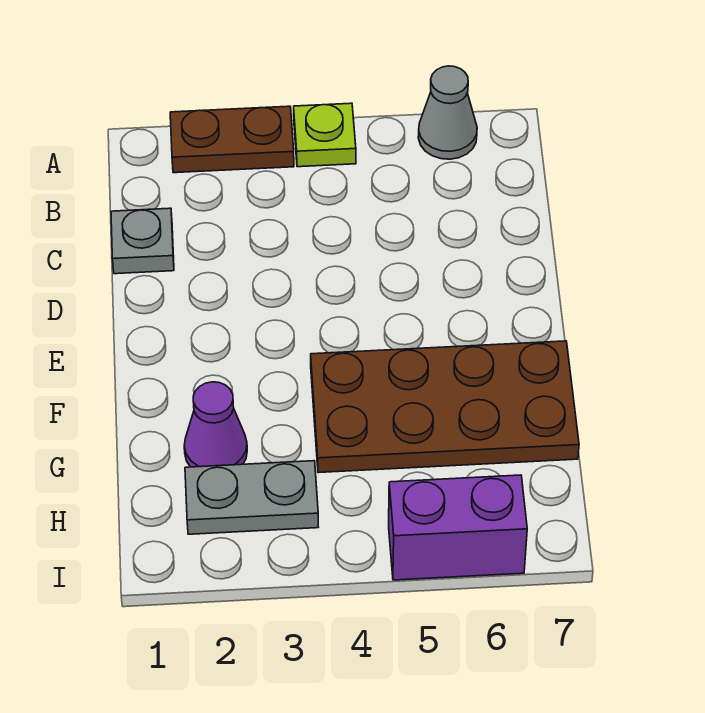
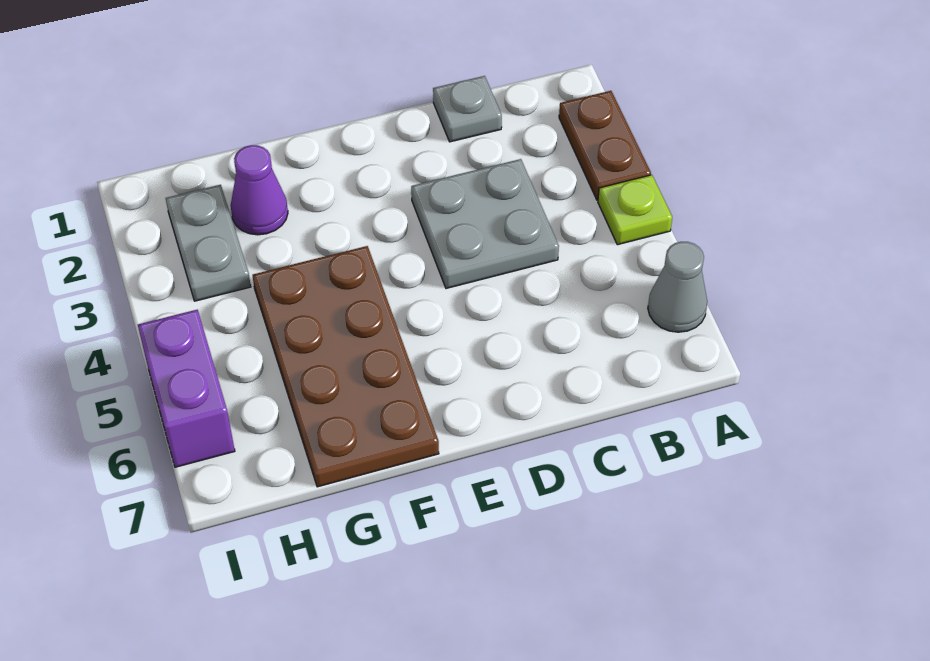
none -> grey plate C3:D4 level 1

